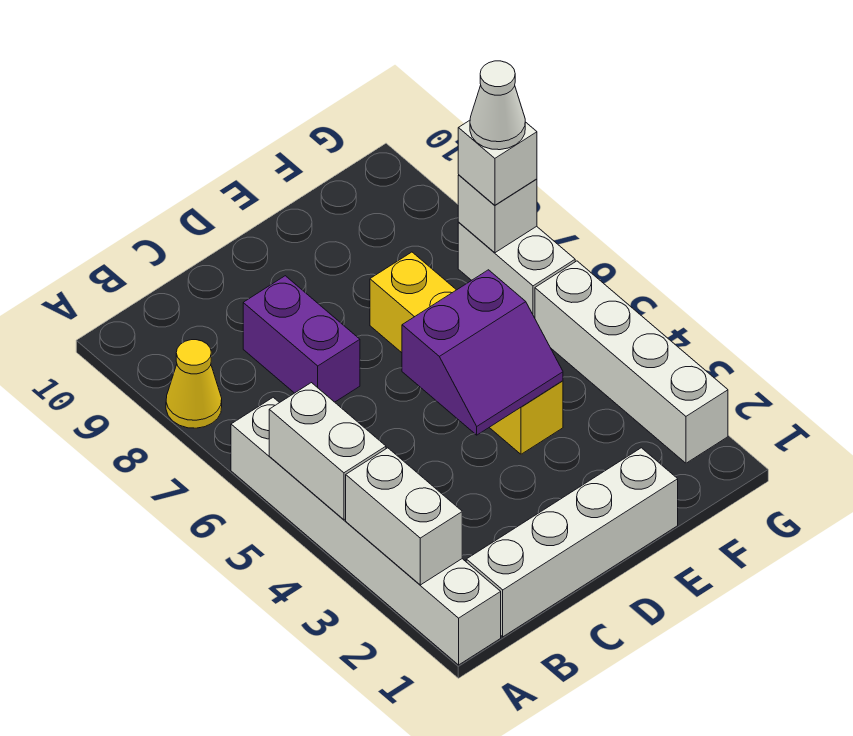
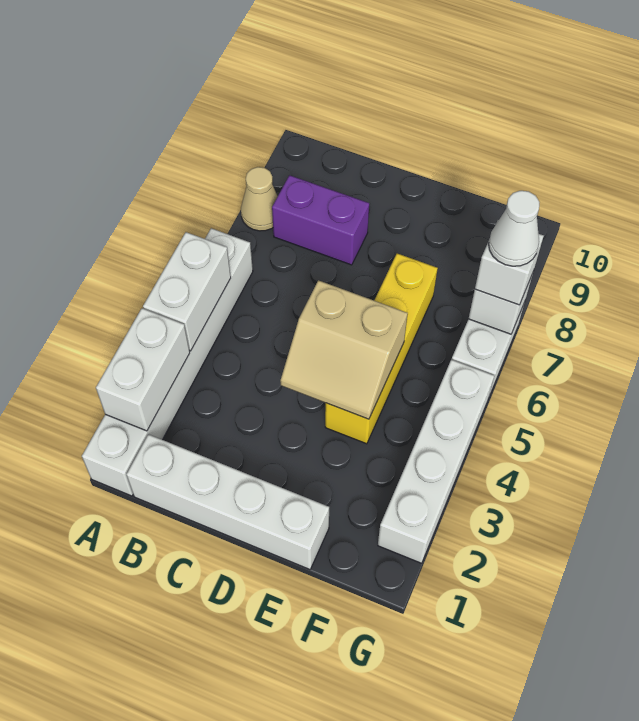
yellow cone A8 level 1 -> tan cone A8 level 1
purple brick C7:C8 level 1 -> purple brick B8:C8 level 1
purple slope D4:E5 level 2 top 5 -> tan slope D4:E5 level 2 top 5

